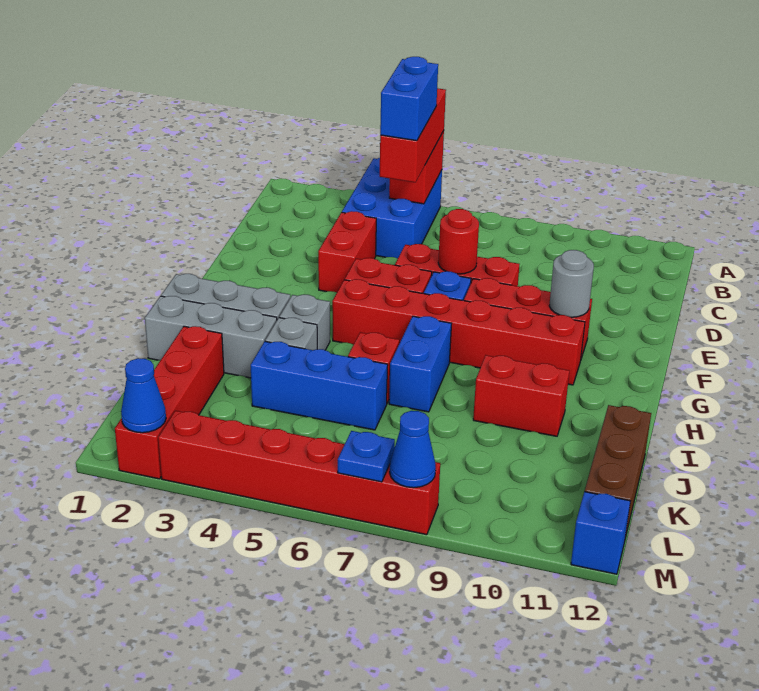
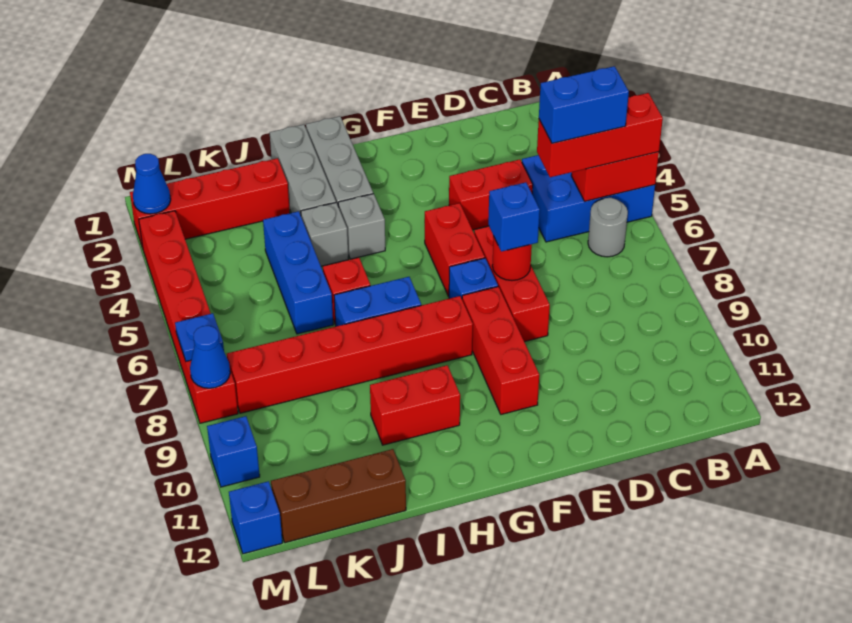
none -> blue brick E7 level 3
grey round brick F10 level 2 -> grey round brick B6 level 1
red brick G5:G10 level 1 -> red brick G8:L8 level 1
red brick I9:I10 level 1 -> red brick H10:I10 level 1
none -> blue brick M10 level 1

